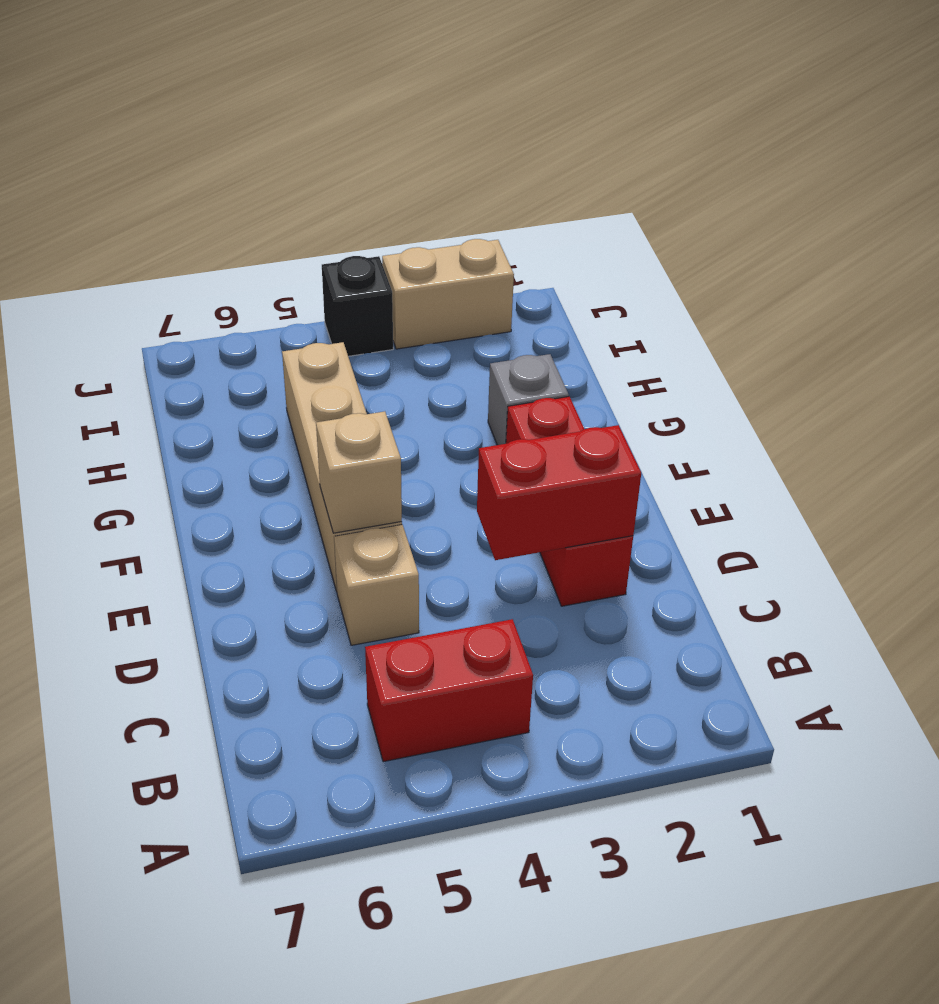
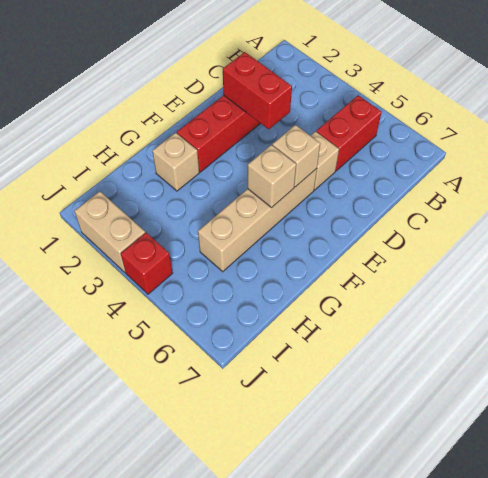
red brick B4:B5 level 1 -> red brick B5:C5 level 1
none -> tan brick F5 level 2
grey brick G2 level 1 -> tan brick G2 level 1
black brick J4 level 1 -> red brick J4 level 1

